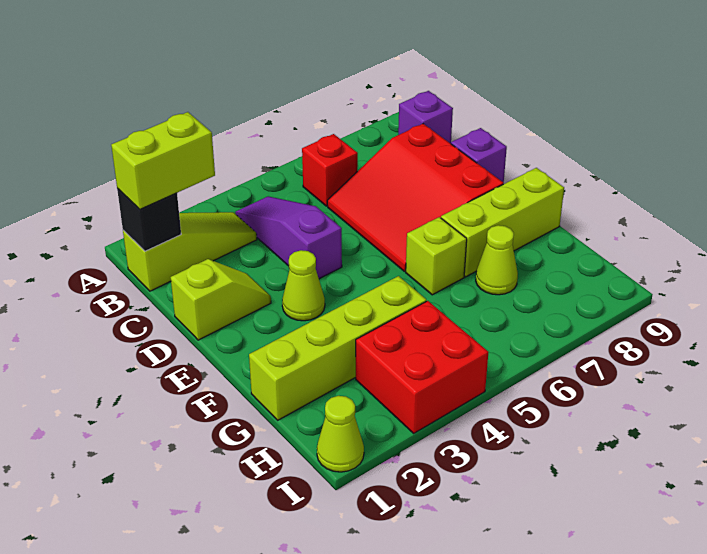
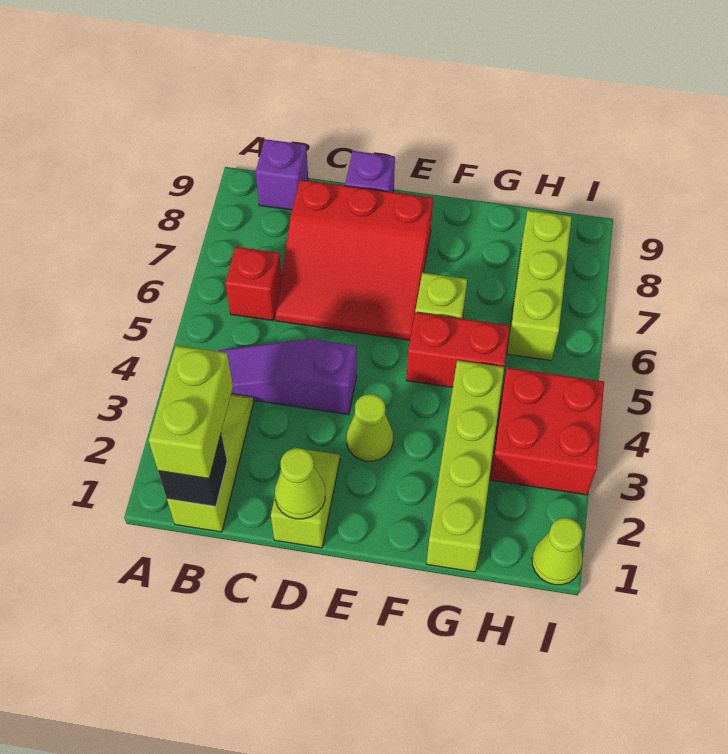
none -> red brick F5:G5 level 1
lime brick F7:F9 level 1 -> lime brick H6:H8 level 1
lime cone G7 level 1 -> lime cone D1 level 2

